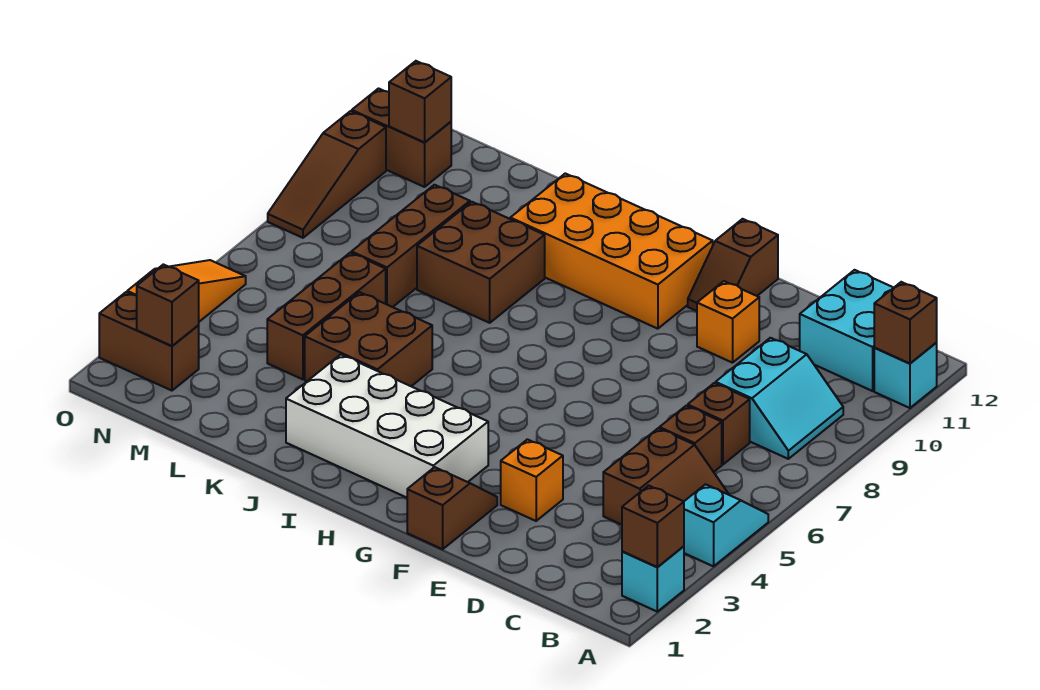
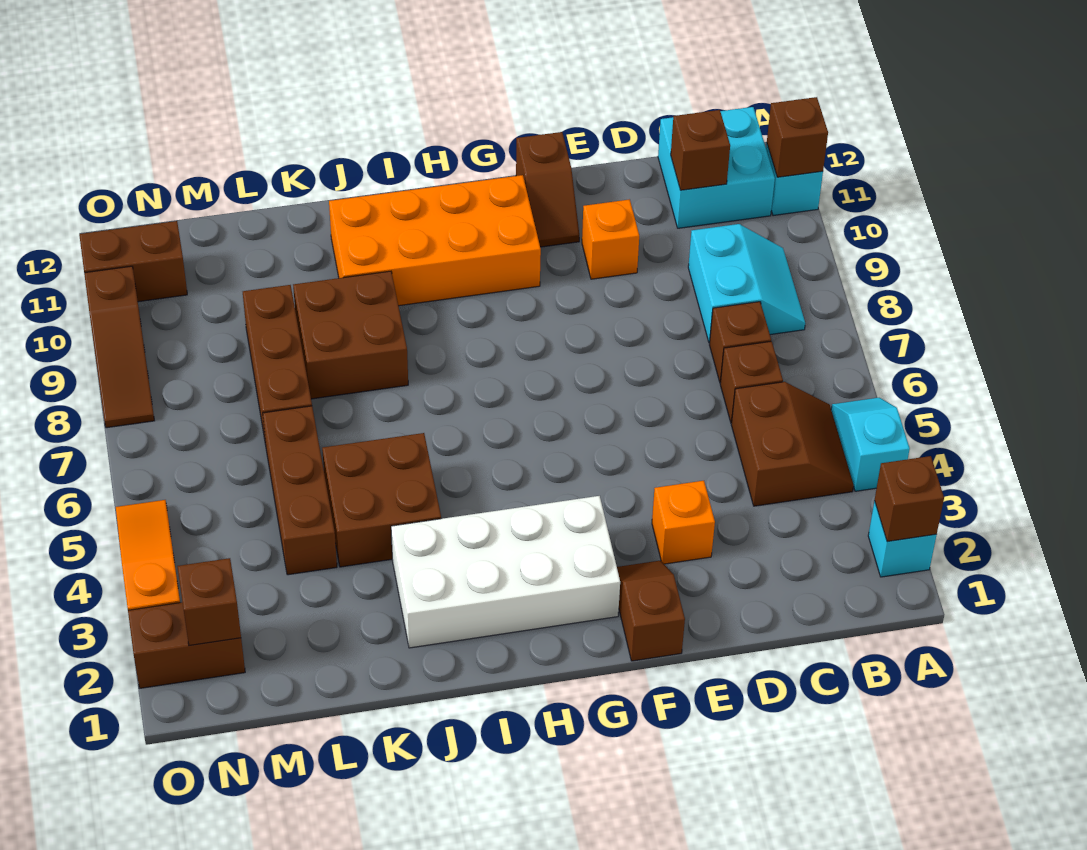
brown brick N11 level 2 -> brown brick C11 level 2

